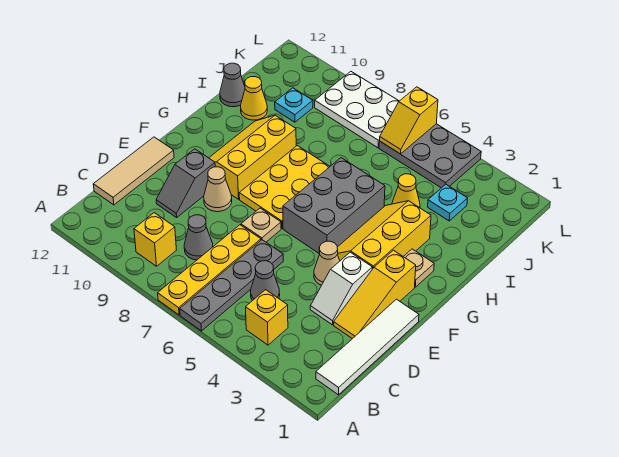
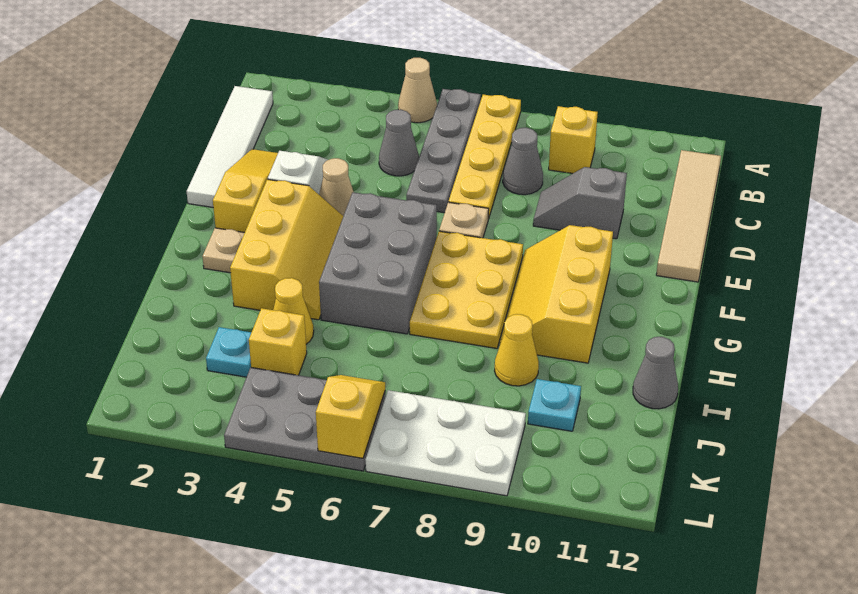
yellow brick B4 level 1 -> yellow brick J4 level 1
tan tile C12:E12 level 1 -> tan tile B12:E12 level 1
grey slope D10:E10 level 1 top E -> grey slope D9:D10 level 1 top 10
tan cone E9 level 1 -> tan cone A5 level 1
yellow slope F9:H10 level 1 top 9 -> yellow slope F9:H10 level 1 top 10
yellow cone I11 level 1 -> yellow cone I9 level 1

